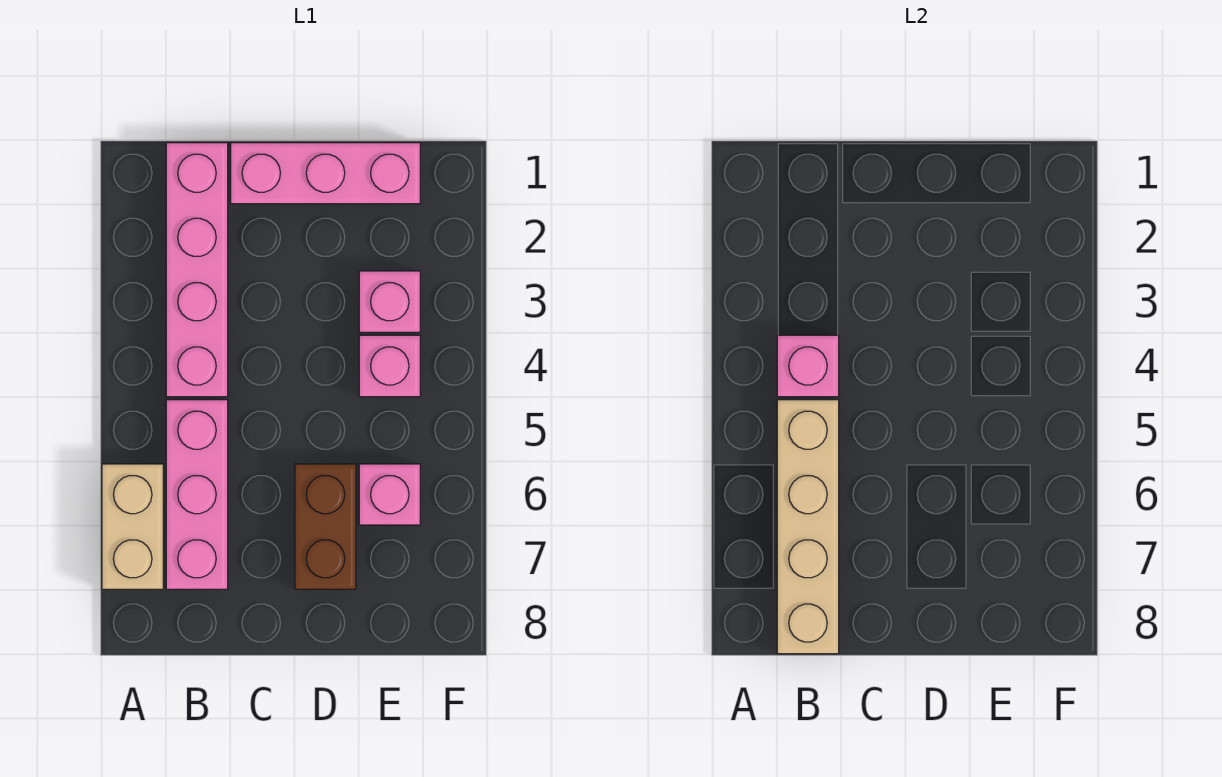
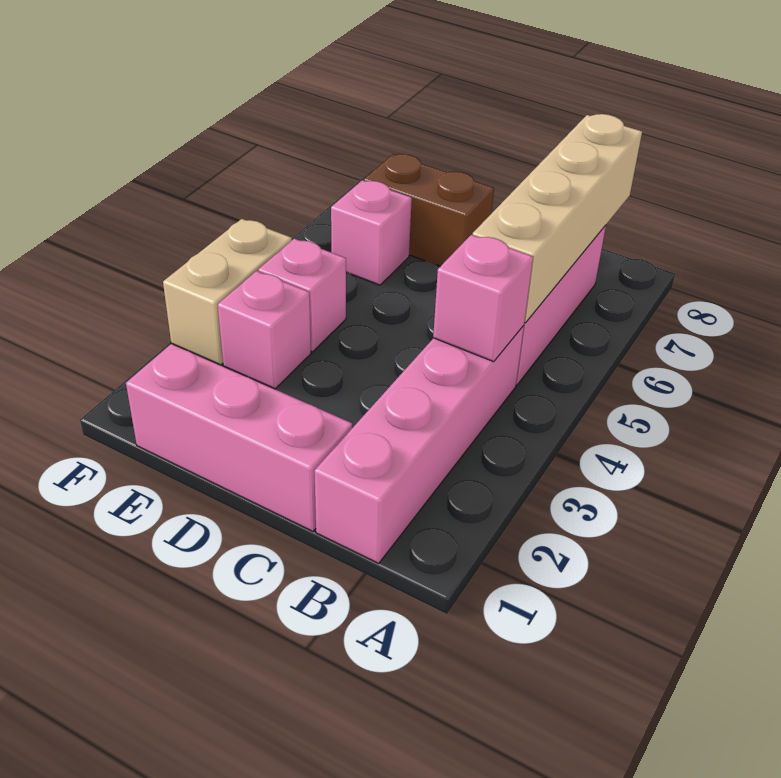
tan brick A6:A7 level 1 -> tan brick F3:F4 level 1
brown brick D6:D7 level 1 -> brown brick D7:E7 level 1

